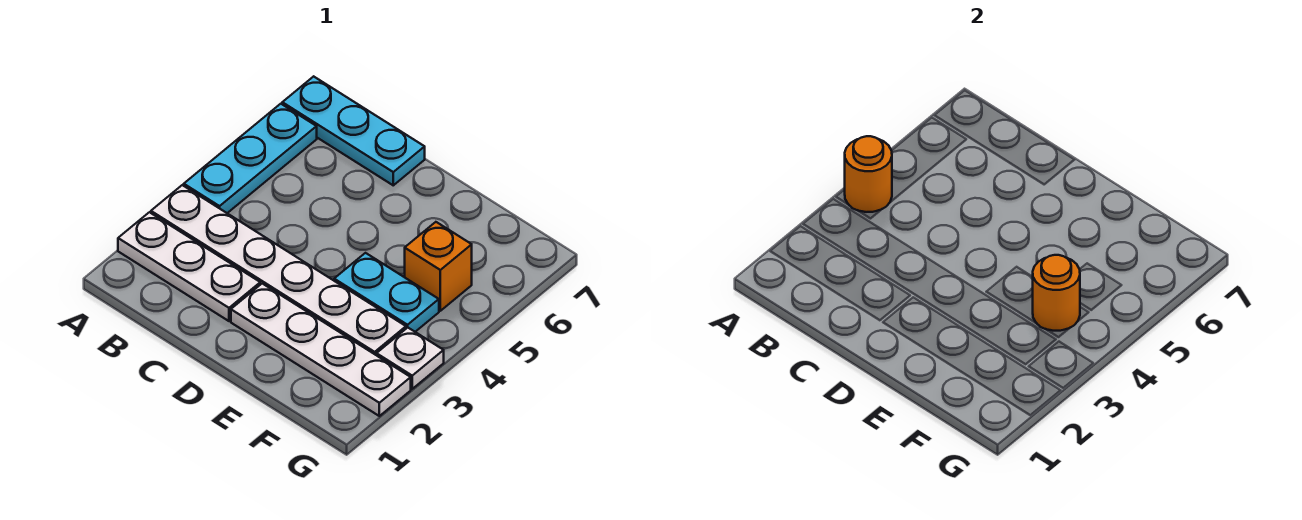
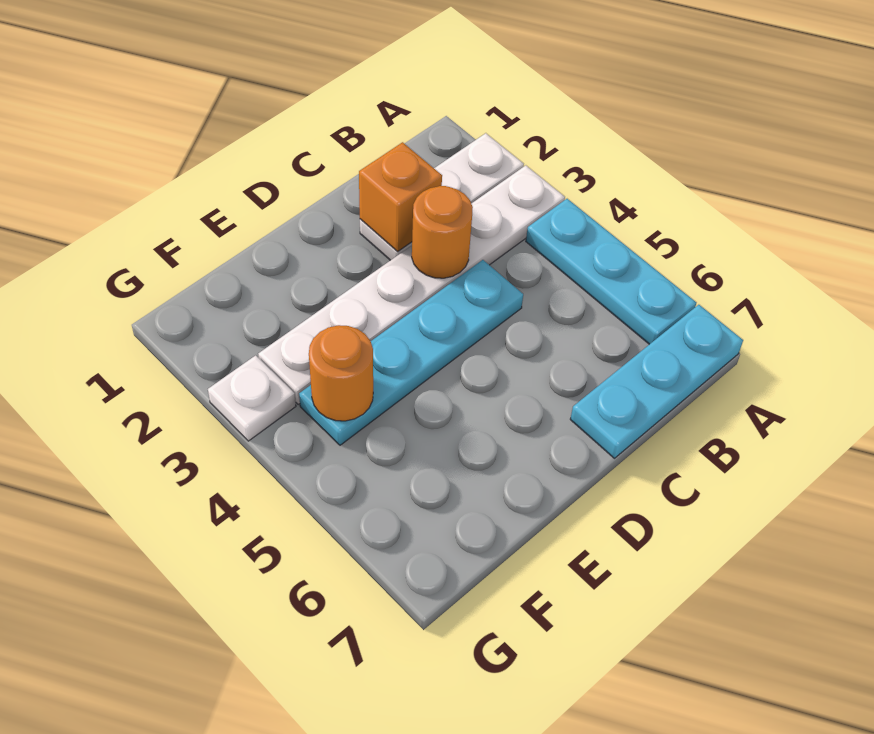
orange round brick A4 level 2 -> orange round brick C3 level 2
white plate D2:G2 level 1 -> none
cyan plate E4:F4 level 1 -> cyan plate C4:F4 level 1
orange brick F5 level 1 -> orange brick C2 level 2

